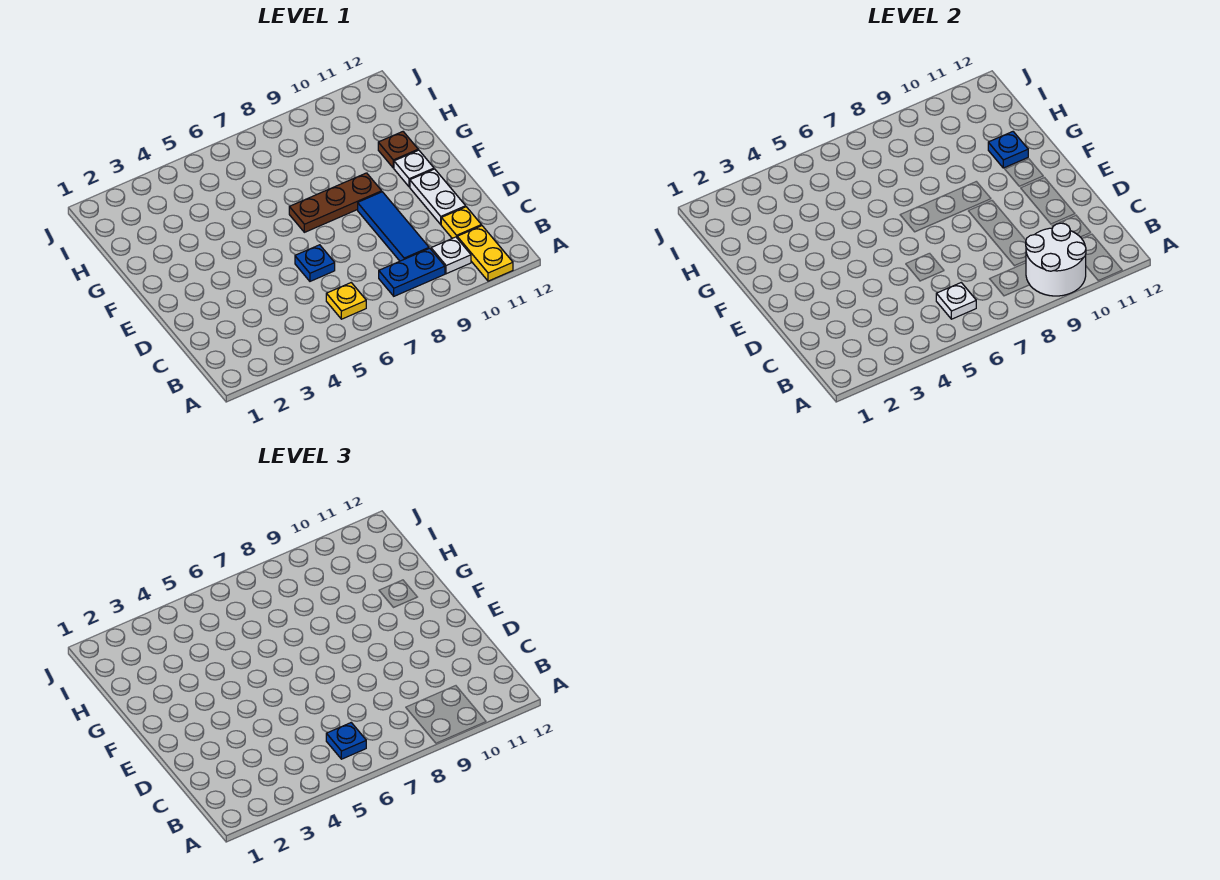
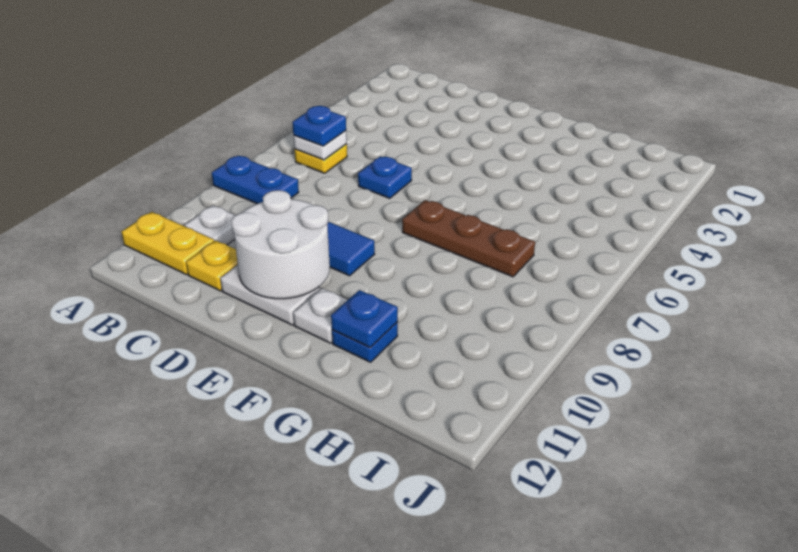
white round brick A9:B10 level 2 -> white round brick D10:E11 level 2
blue plate B8:B9 level 1 -> blue plate A8:B8 level 1
brown plate F7:F9 level 1 -> brown plate F7:H7 level 1
brown plate G11 level 1 -> blue plate G11 level 1

